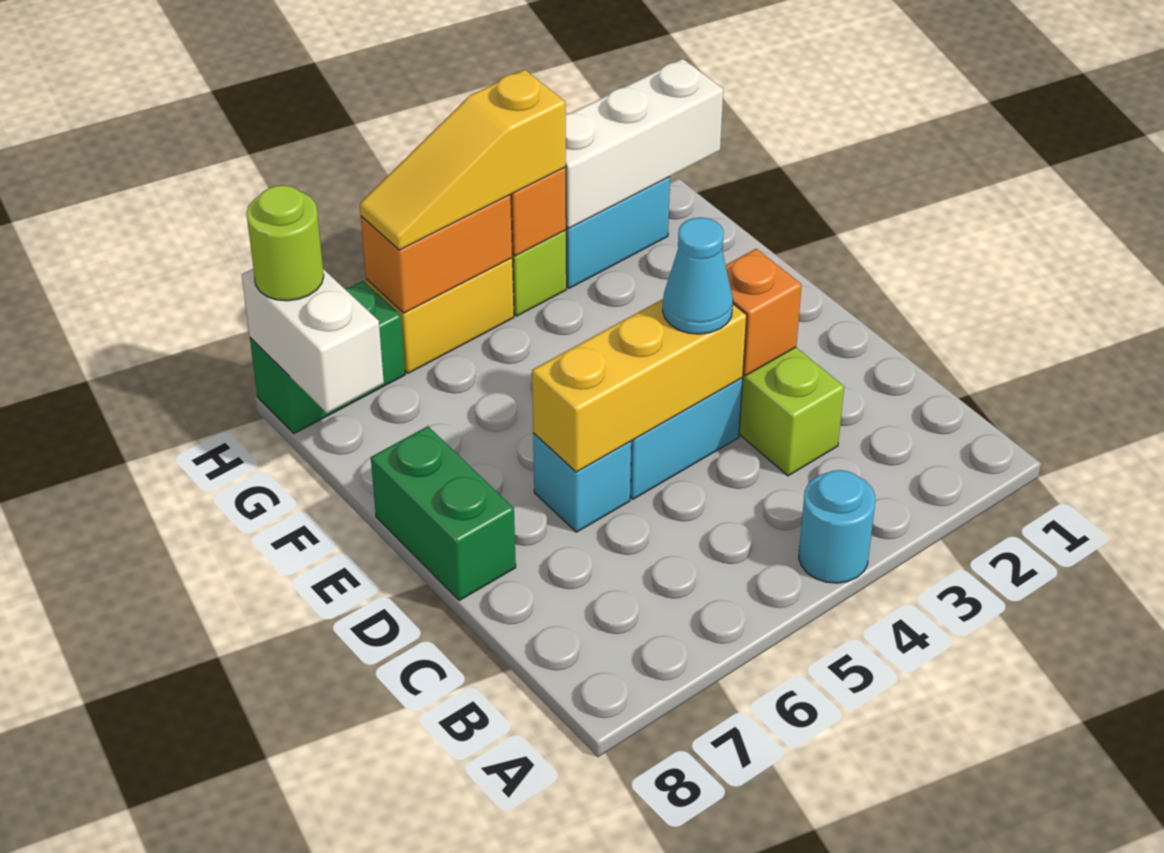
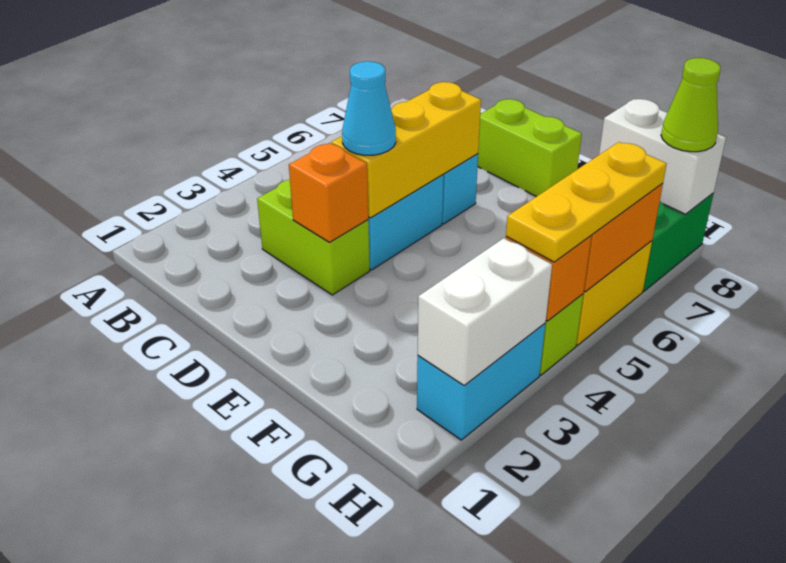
cyan round brick A4 level 1 -> none
green brick D8:E8 level 1 -> lime brick D8:E8 level 1
white brick H1:H3 level 2 -> white brick H2:H3 level 2
yellow slope H4:H6 level 3 top 4 -> yellow plate H4:H6 level 3
lime round brick H8 level 3 -> lime cone H8 level 3

